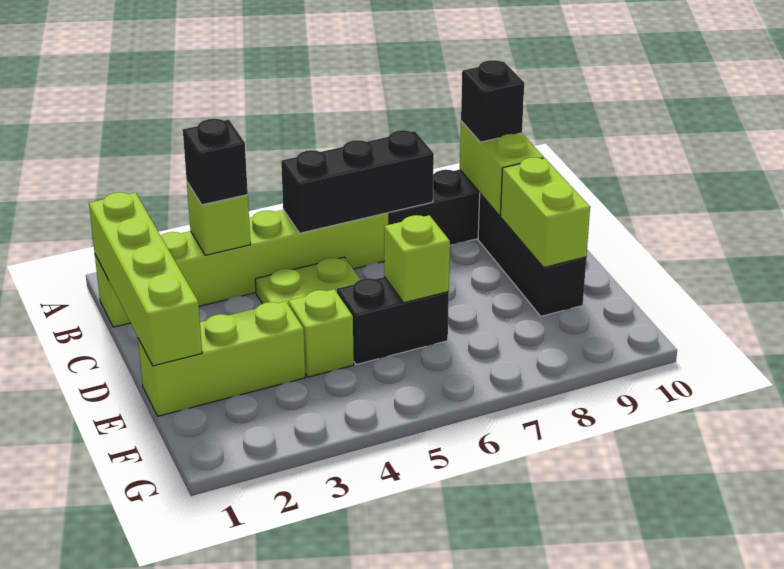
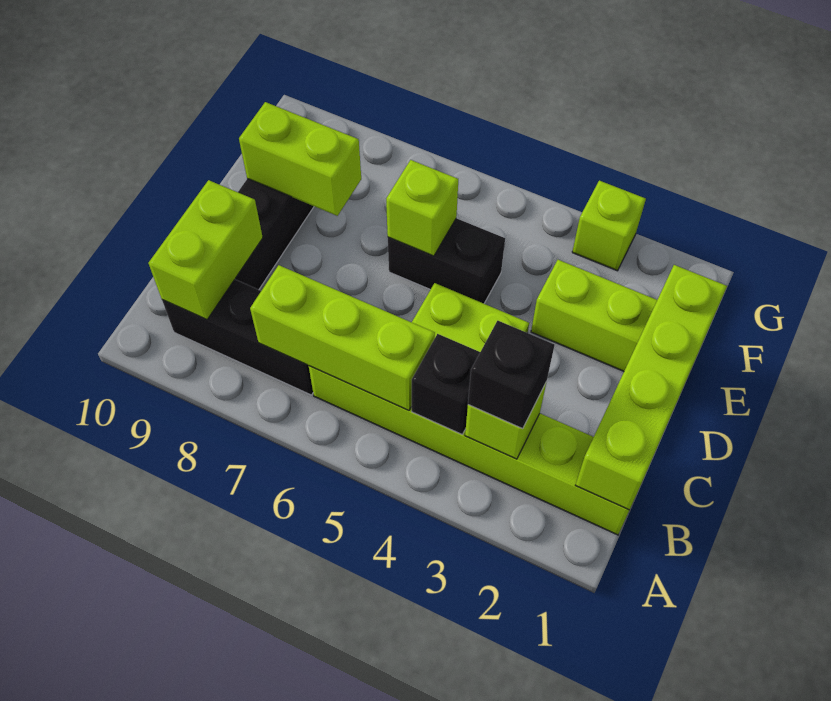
black brick B5:B7 level 2 -> lime brick B5:B7 level 2
black brick B9 level 3 -> black brick B4 level 2
lime brick D9:E9 level 2 -> lime brick E8:E9 level 2
lime brick E4 level 1 -> lime brick G3 level 1

